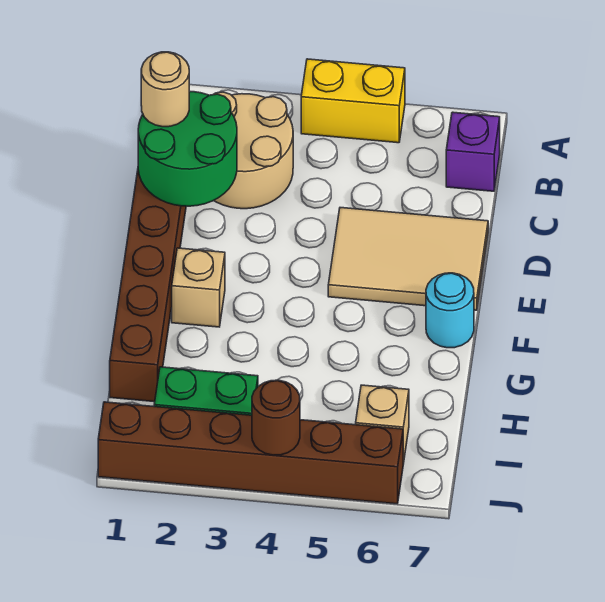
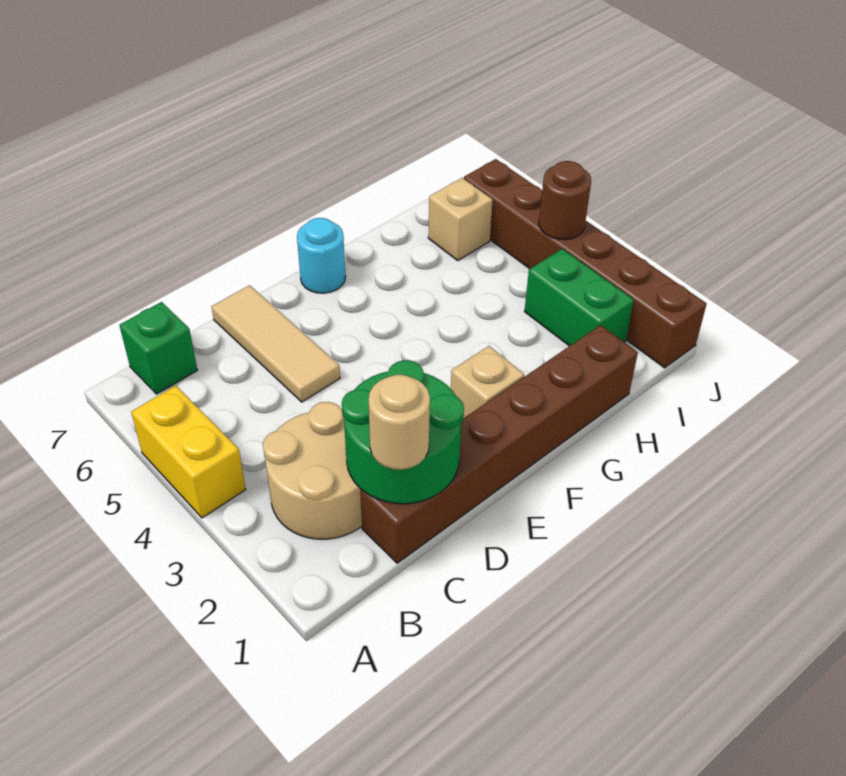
purple brick B7 level 1 -> green brick B7 level 1
tan tile D5:E7 level 1 -> tan tile D5:D7 level 1

